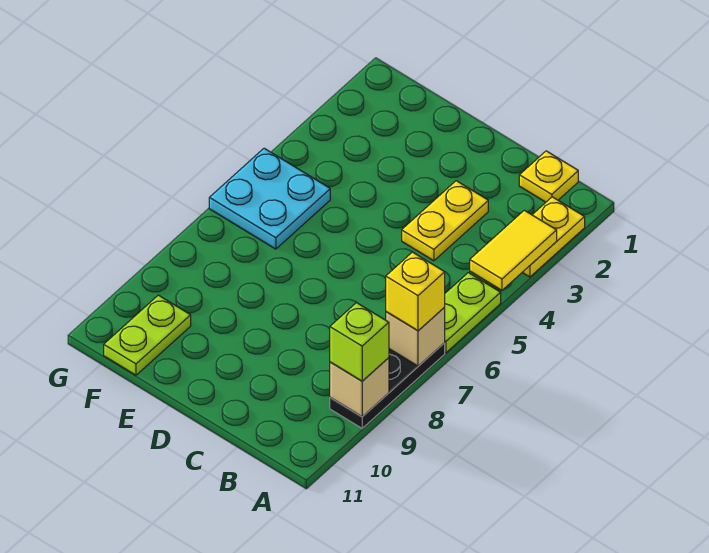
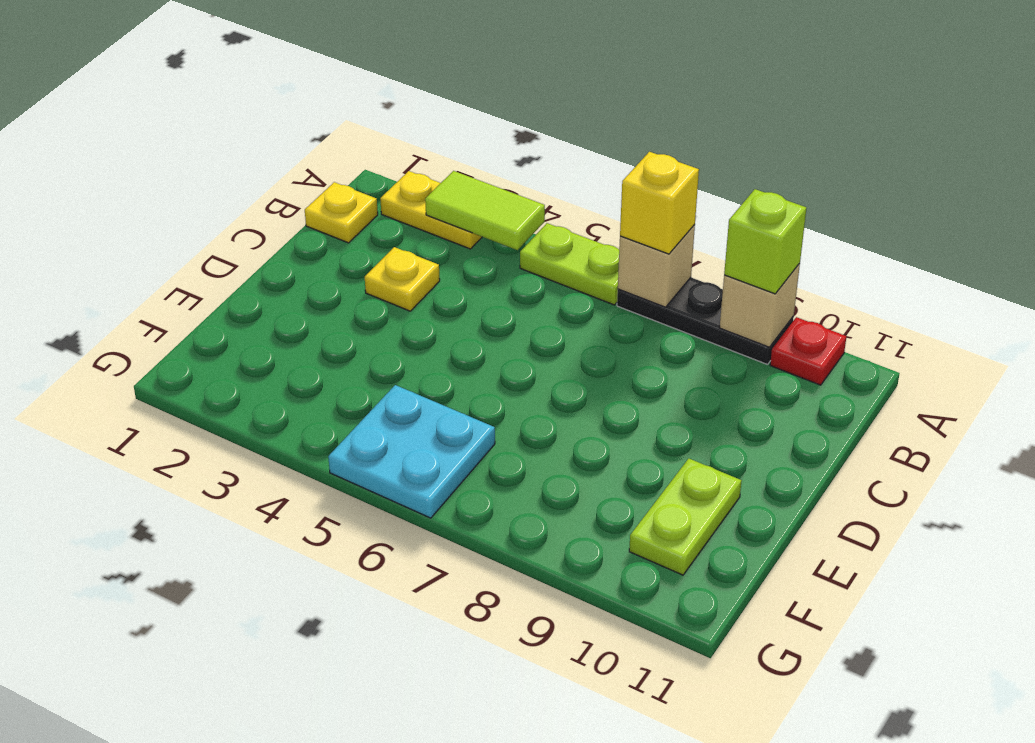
yellow tile A3:A4 level 2 -> lime tile A3:A4 level 2
none -> red plate A10 level 1
yellow plate C3:C4 level 1 -> yellow plate C3 level 1
lime plate F10:F11 level 1 -> lime plate E10:F10 level 1

